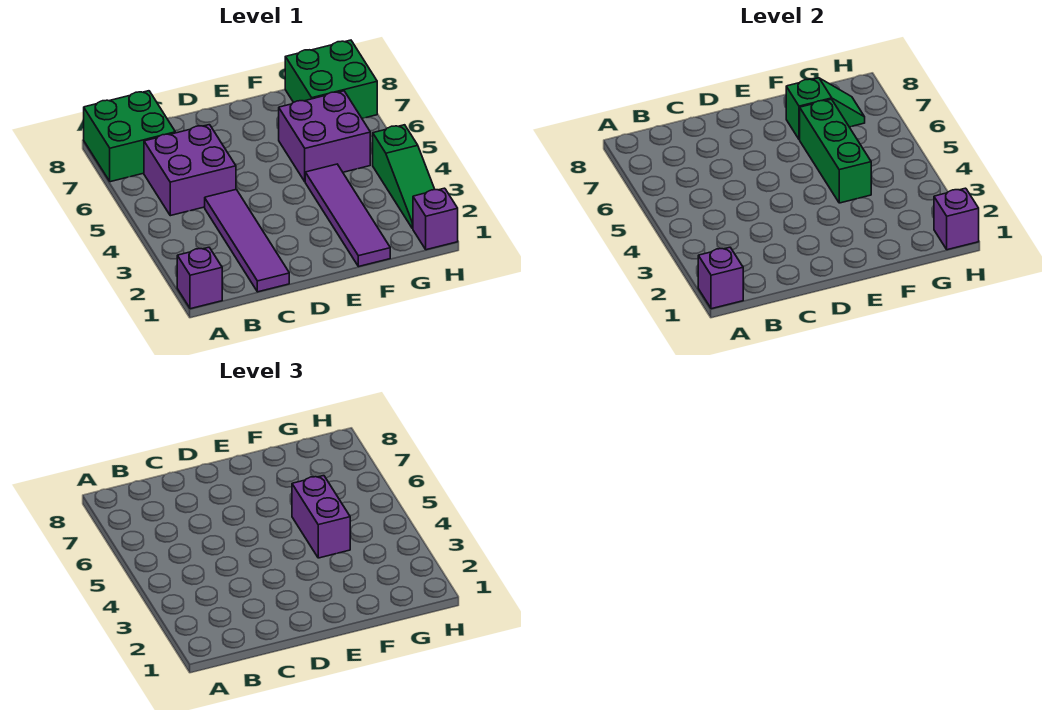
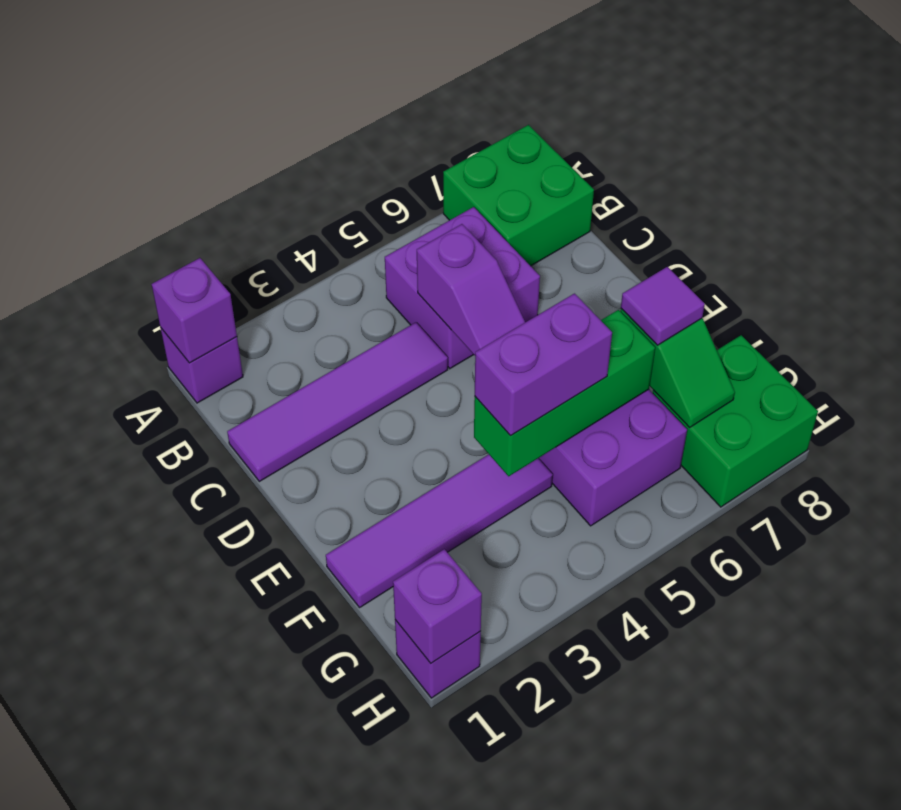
none -> purple slope C5:D5 level 2 top C
none -> purple tile F7 level 3
green slope H2:H4 level 1 top 4 -> none

